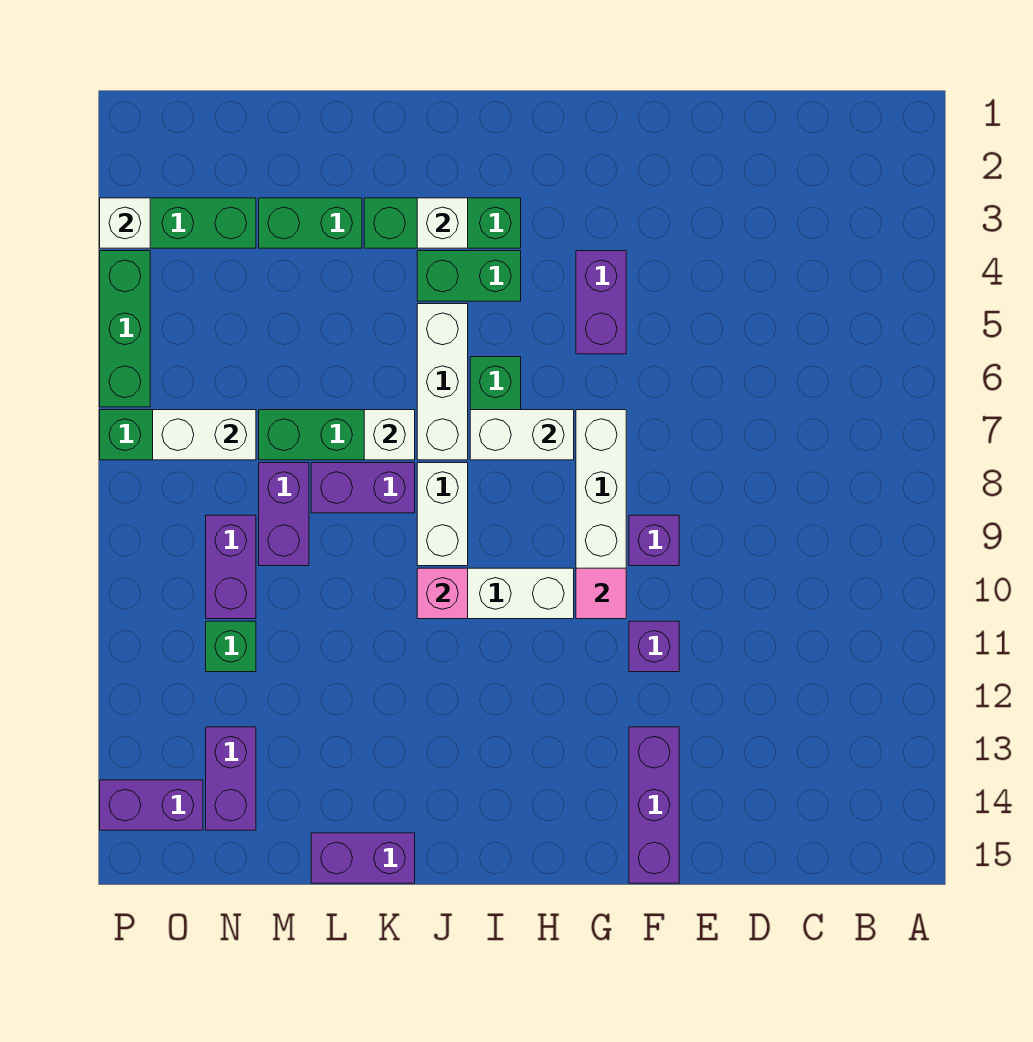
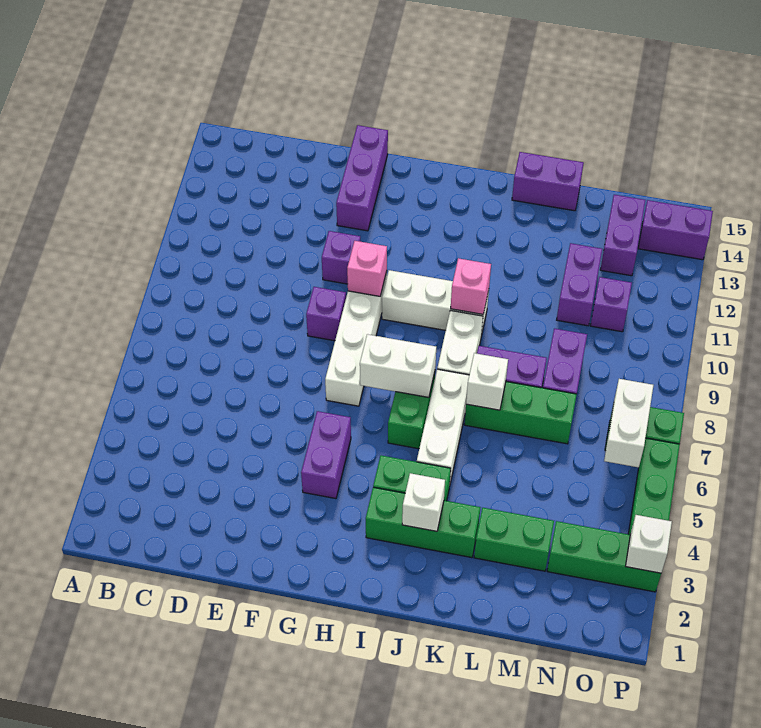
pink tile G10 level 2 -> pink brick G10 level 2
white brick N7:O7 level 2 -> white brick O6:O7 level 2
purple brick N9:N10 level 1 -> purple brick M11:M12 level 1
green brick N11 level 1 -> purple brick N11 level 1

